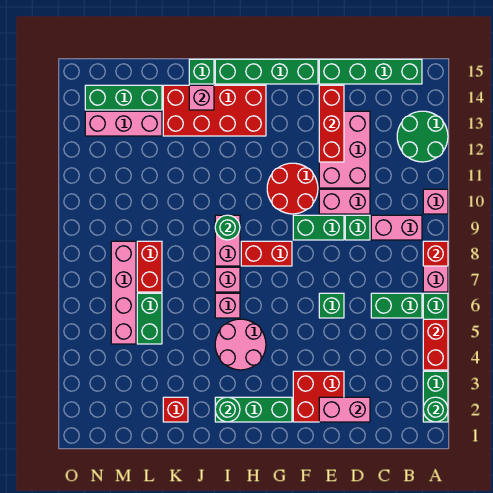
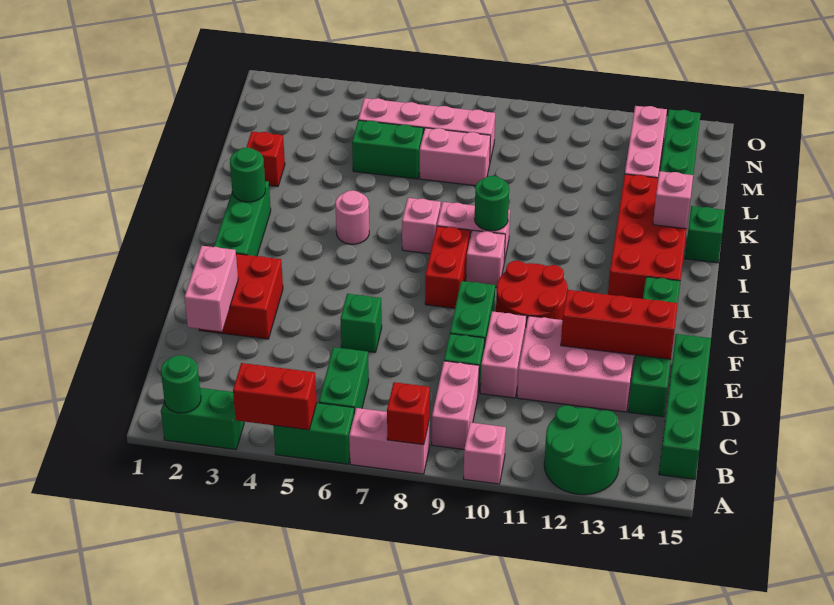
green brick F15:I15 level 1 -> green brick D14:G14 level 1
pink round brick H4:I5 level 1 -> pink round brick I5 level 1
pink brick I6 level 1 -> pink brick H9 level 1
red brick L7:L8 level 1 -> pink brick L7:L8 level 1

